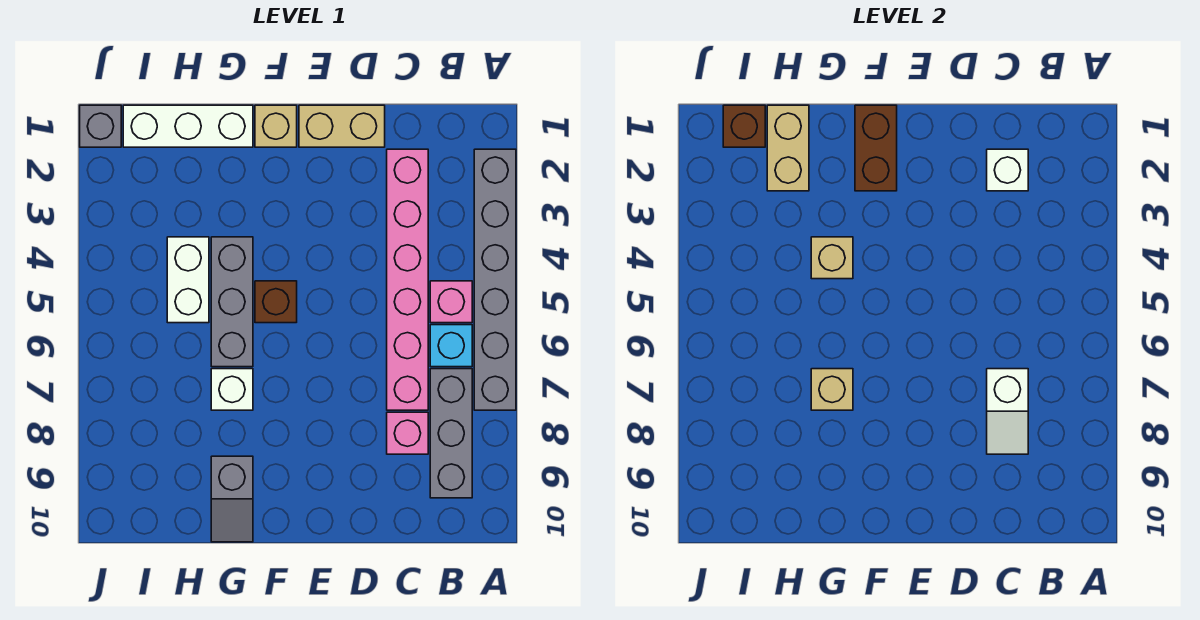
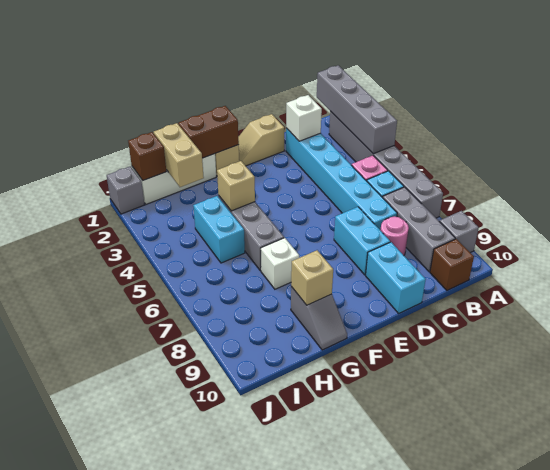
none -> grey brick A1:A4 level 2
none -> grey brick A9 level 1
pink brick C2:C7 level 1 -> cyan brick C2:C7 level 1
white slope C7:C8 level 2 top 7 -> none
pink brick C8 level 1 -> pink round brick C8 level 1
tan brick D1:E1 level 1 -> tan slope D1:E1 level 1 top D
none -> cyan brick D7:D8 level 1
none -> cyan brick D9:D10 level 1
brown brick F1:F2 level 2 -> brown brick F1:G1 level 2
brown brick F5 level 1 -> brown brick B10 level 1
tan brick G7 level 2 -> tan brick G9 level 2
white brick H4:H5 level 1 -> cyan brick H4:H5 level 1

